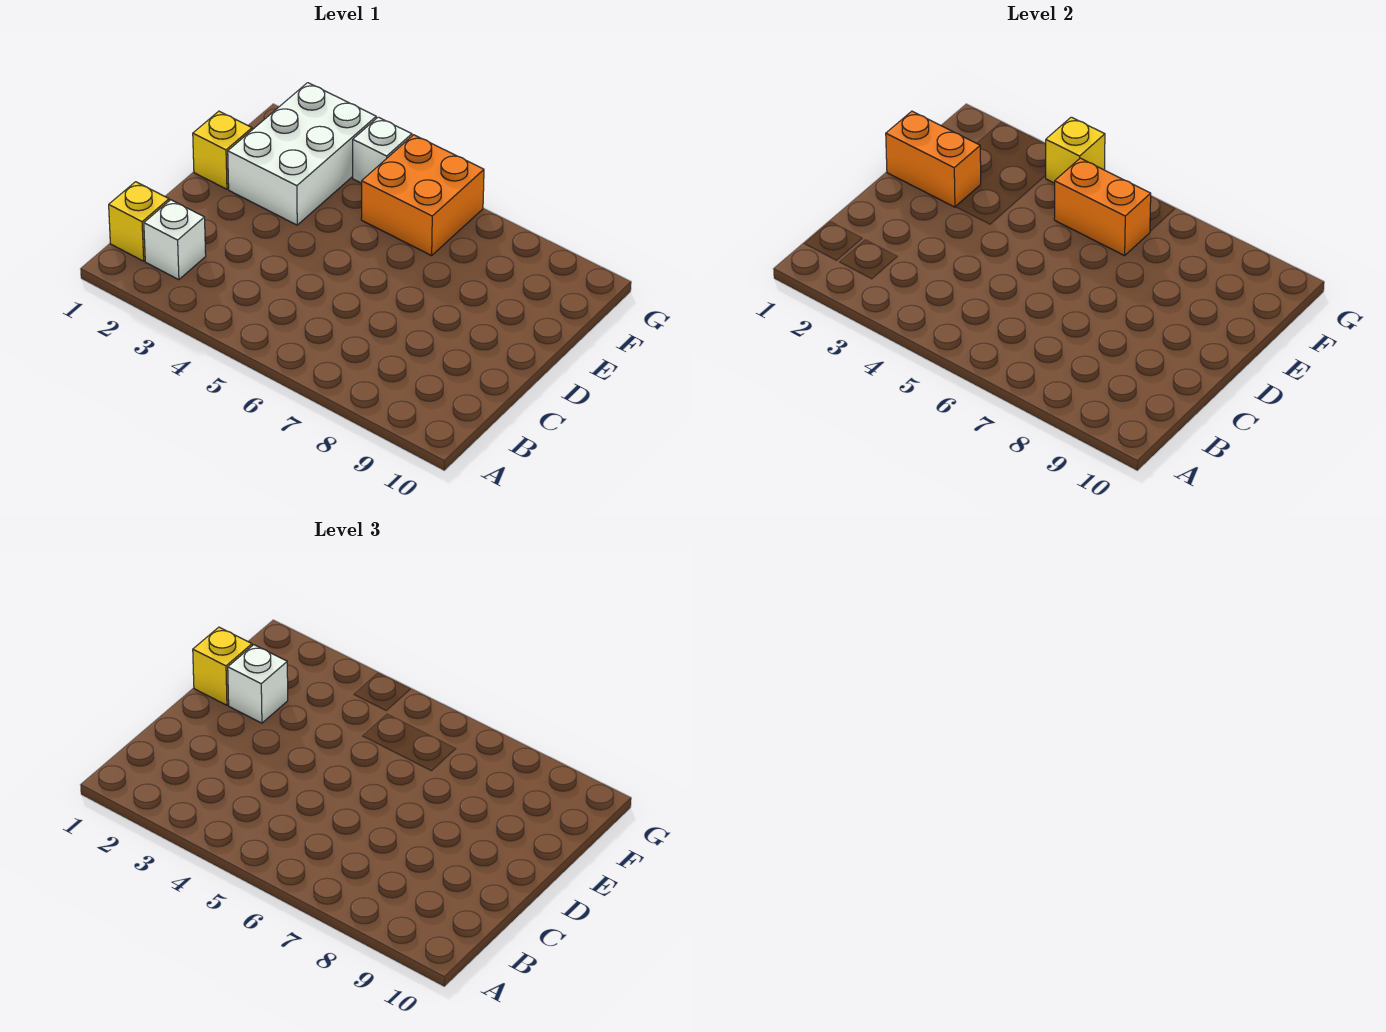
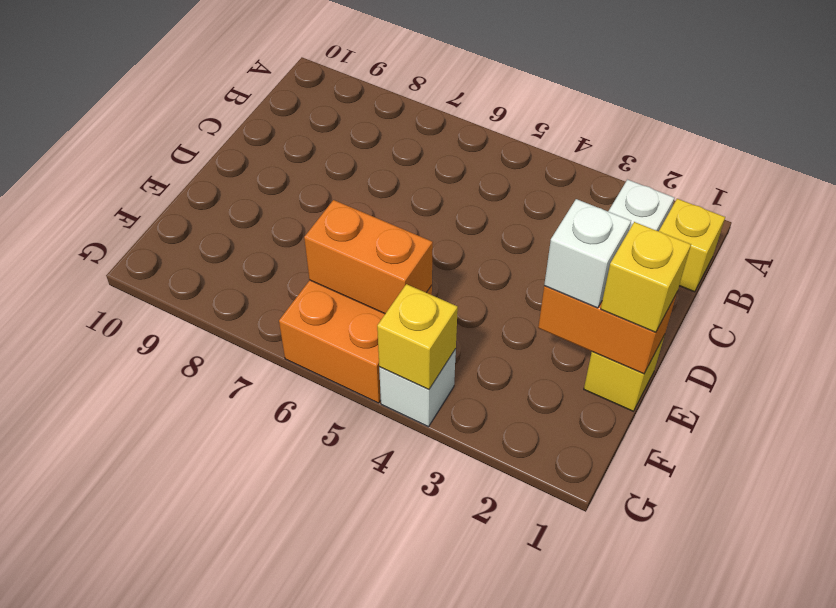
white brick E2:G3 level 1 -> none

